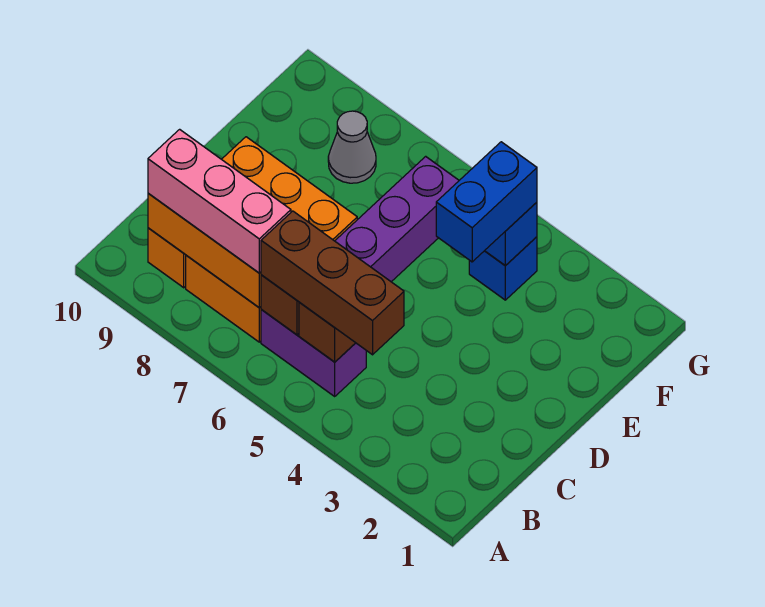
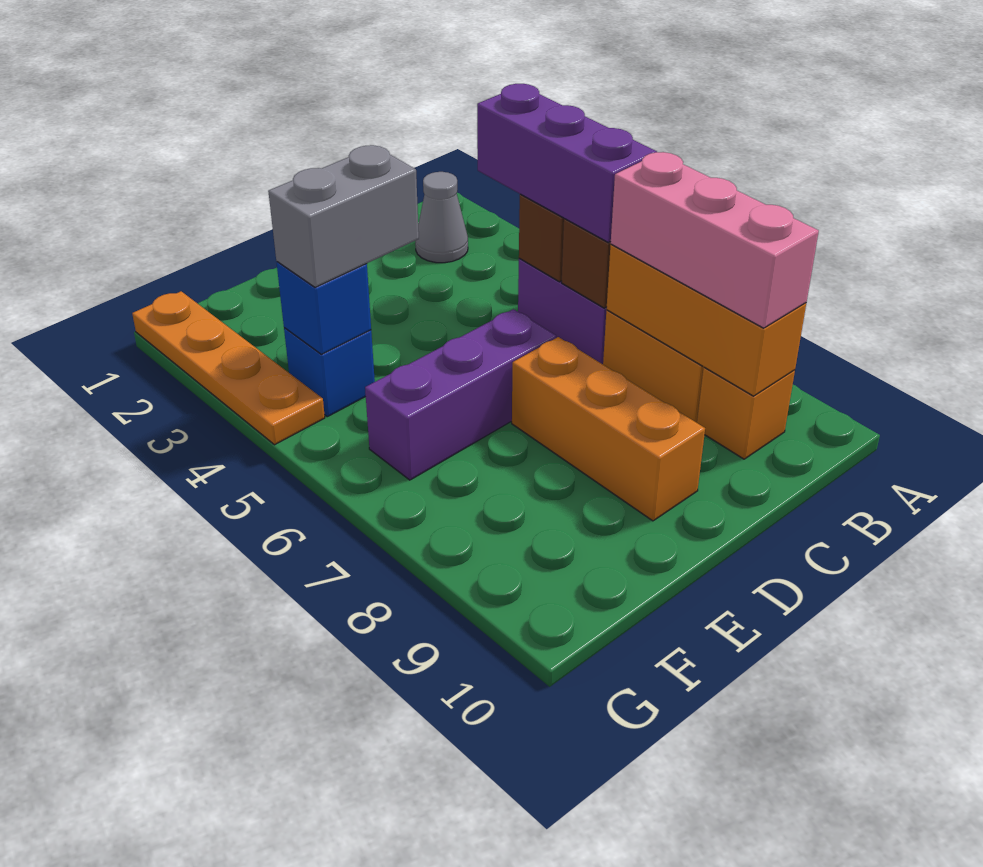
brown brick B4:B6 level 3 -> purple brick B4:B6 level 3
blue brick E4:F4 level 3 -> grey brick E4:F4 level 3
grey cone F8 level 1 -> grey cone B2 level 1
none -> orange plate G1:G4 level 1

